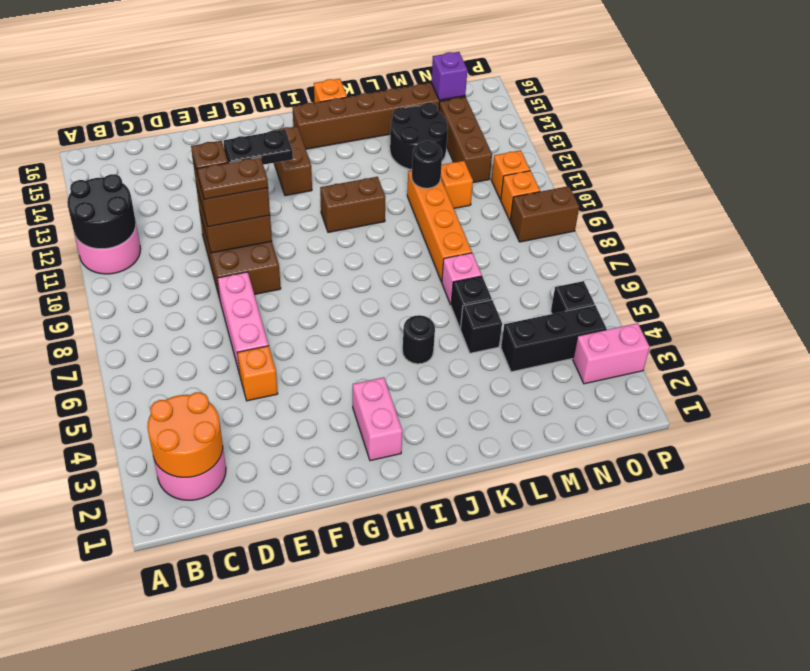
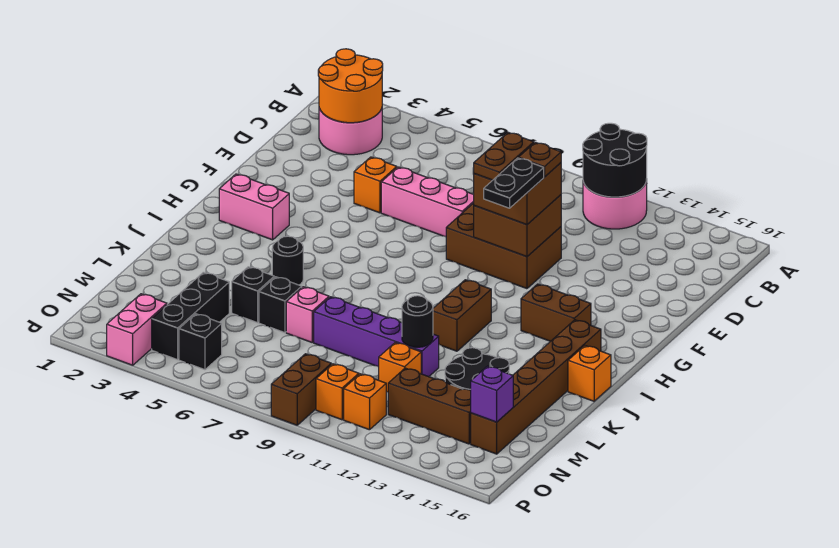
orange brick L8:L11 level 1 -> purple brick L8:L11 level 1

